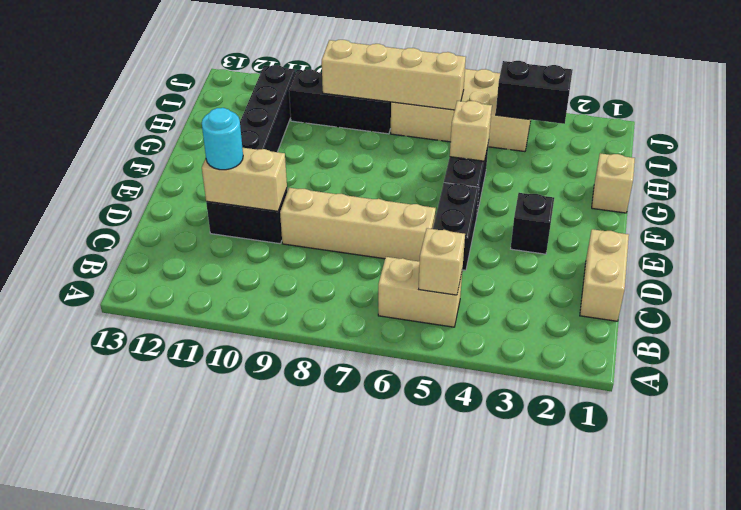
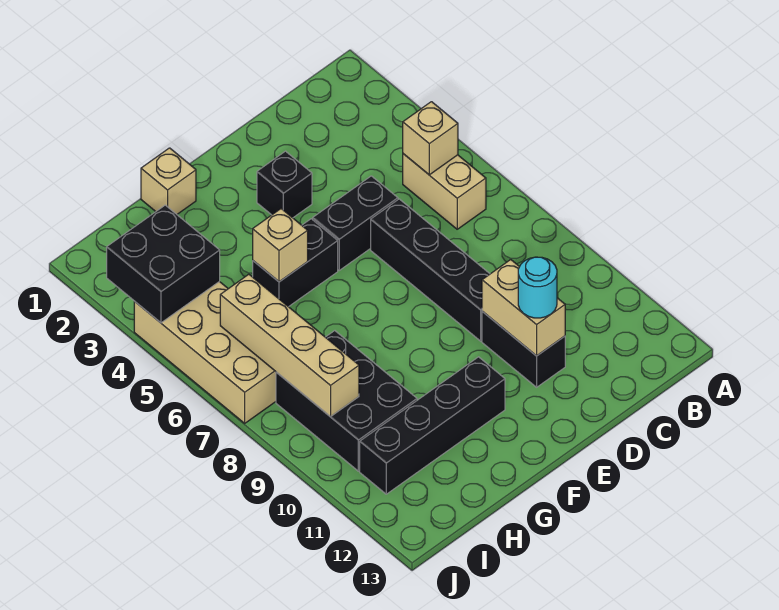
tan brick C1:D1 level 1 -> none
tan brick D6:D9 level 1 -> black brick D6:D9 level 1
black brick I3:I4 level 2 -> black brick I3:J4 level 2
black brick I8:I10 level 1 -> black brick H8:I10 level 1

